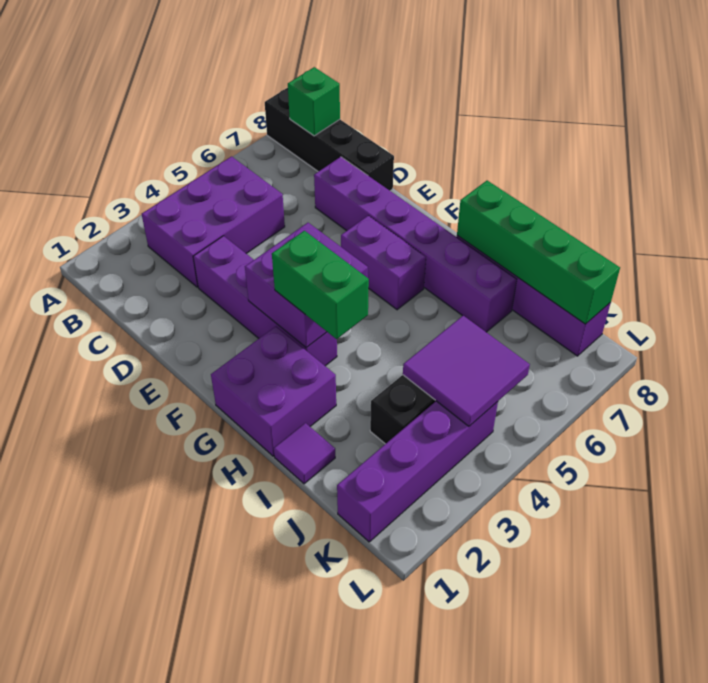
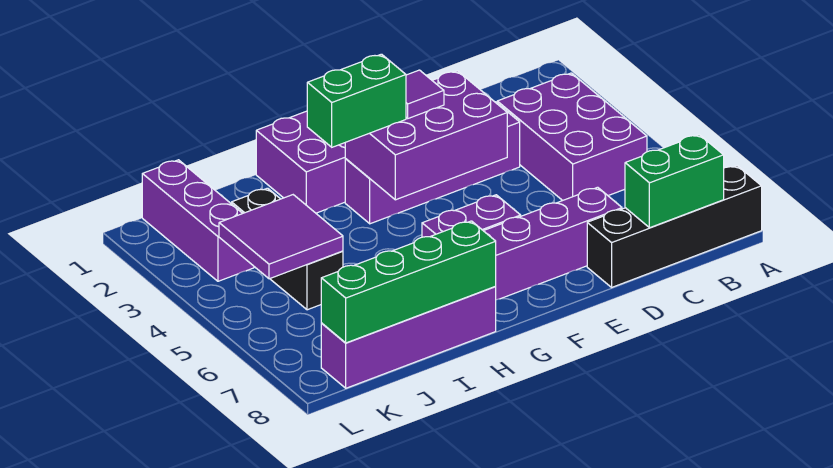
green brick B8 level 2 -> green brick B8:C8 level 2
purple brick F3:G4 level 2 -> purple brick E3:G4 level 2
purple tile I1 level 1 -> purple tile F3 level 3
purple brick K1:K4 level 1 -> purple brick K1:K3 level 1

